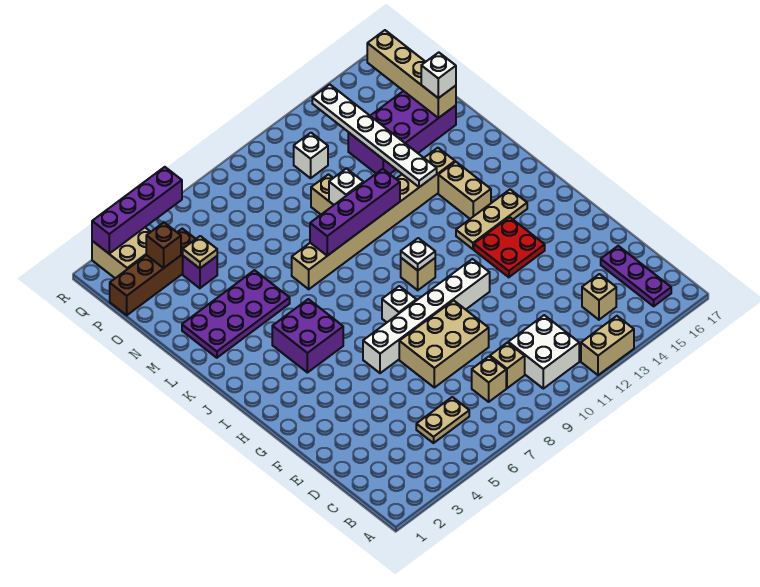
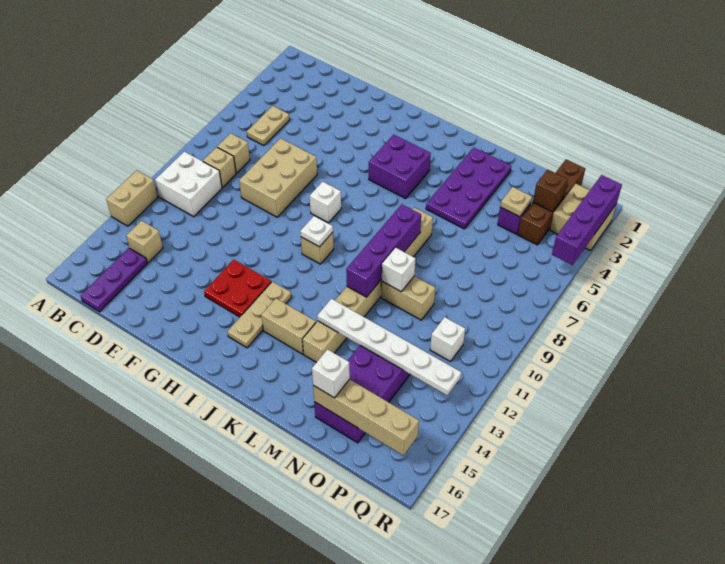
purple plate B16:D16 level 1 -> purple plate C15:C17 level 1
white brick G6:G11 level 1 -> none

